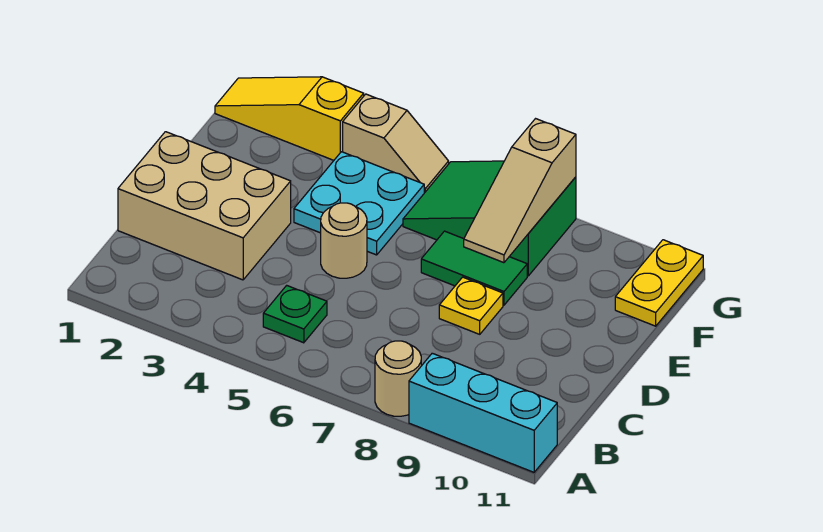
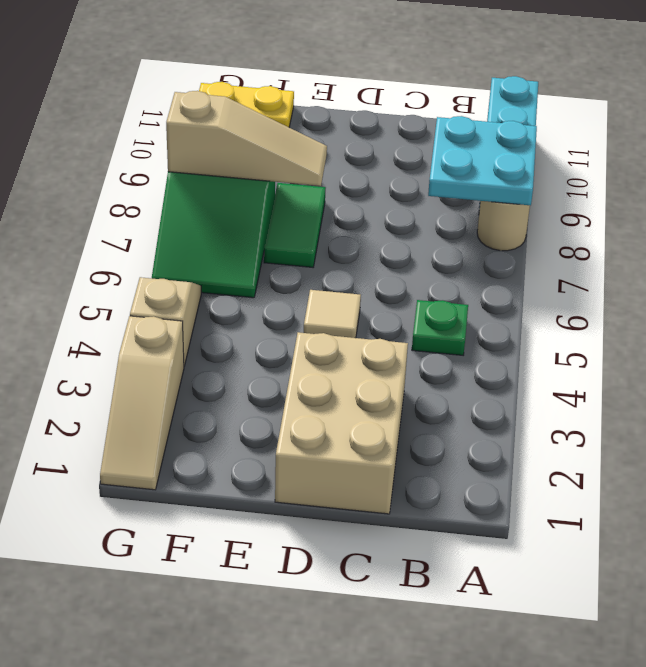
tan round brick D5 level 1 -> tan tile D5 level 1
yellow plate D8 level 1 -> none
cyan plate E4:F5 level 1 -> cyan plate A8:B9 level 2
yellow slope G1:G3 level 1 top 3 -> tan slope G1:G3 level 1 top 3

